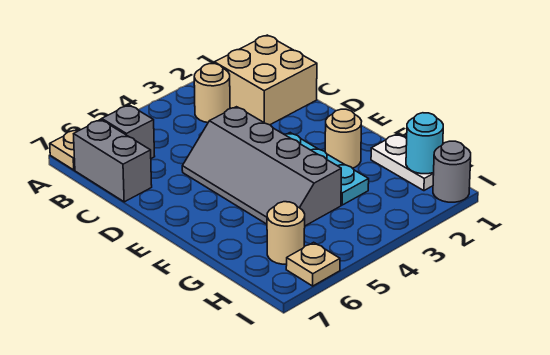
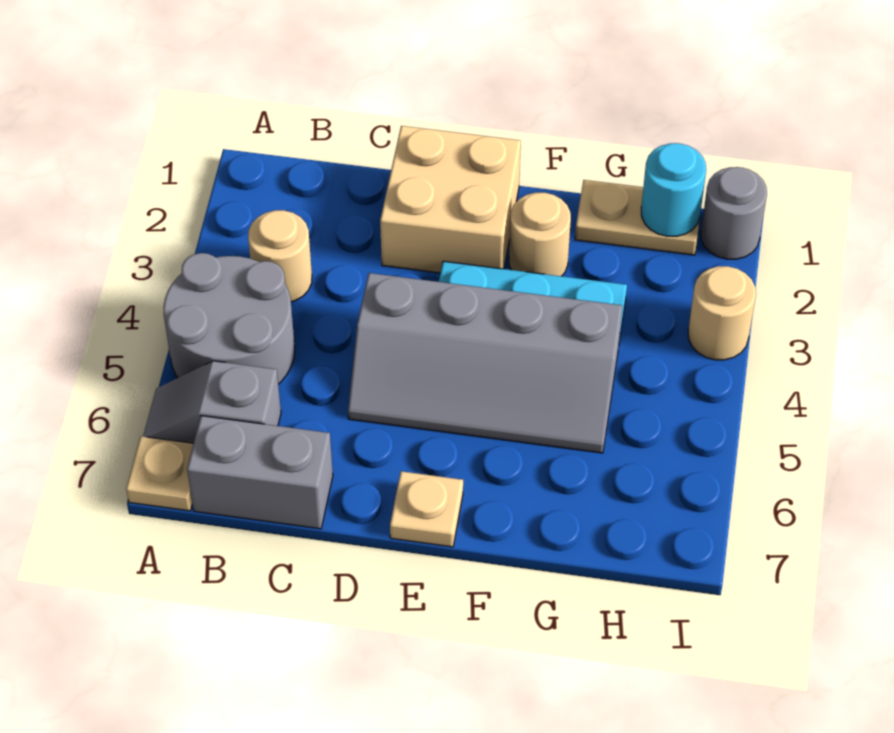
none -> grey round brick A4:B5 level 1
tan brick B1:C2 level 1 -> tan brick D1:E2 level 1
white plate G1:H1 level 1 -> tan plate G1:H1 level 1
tan round brick H6 level 1 -> tan round brick I3 level 1
tan plate I6 level 1 -> tan plate E7 level 1

